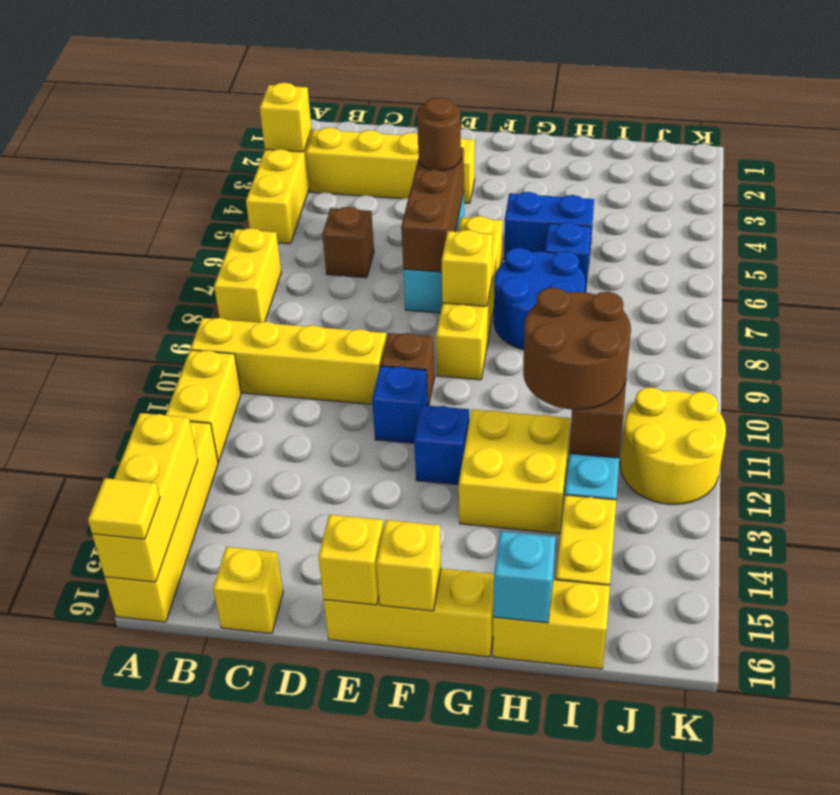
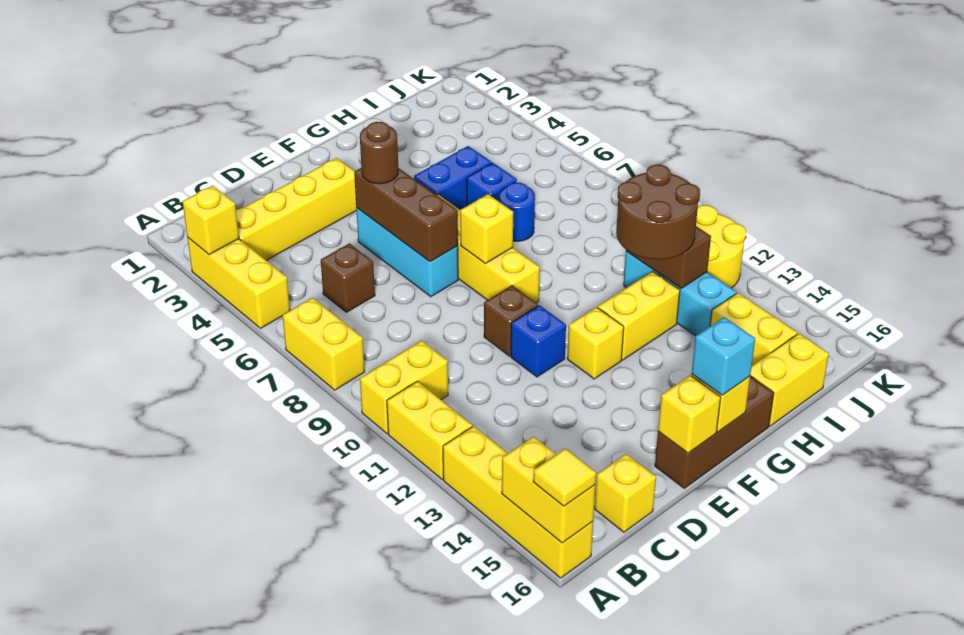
yellow brick A10:D10 level 1 -> yellow brick A10:B10 level 1
yellow brick A14:A16 level 2 -> yellow brick A15:A16 level 2
yellow brick E16:G16 level 1 -> brown brick E16:G16 level 1
blue brick F12 level 1 -> yellow brick F12 level 1
blue round brick G7:H8 level 1 -> blue round brick H7 level 1
yellow brick G12:H13 level 1 -> yellow brick G12:H12 level 1
cyan brick H16 level 2 -> cyan brick F16 level 3

